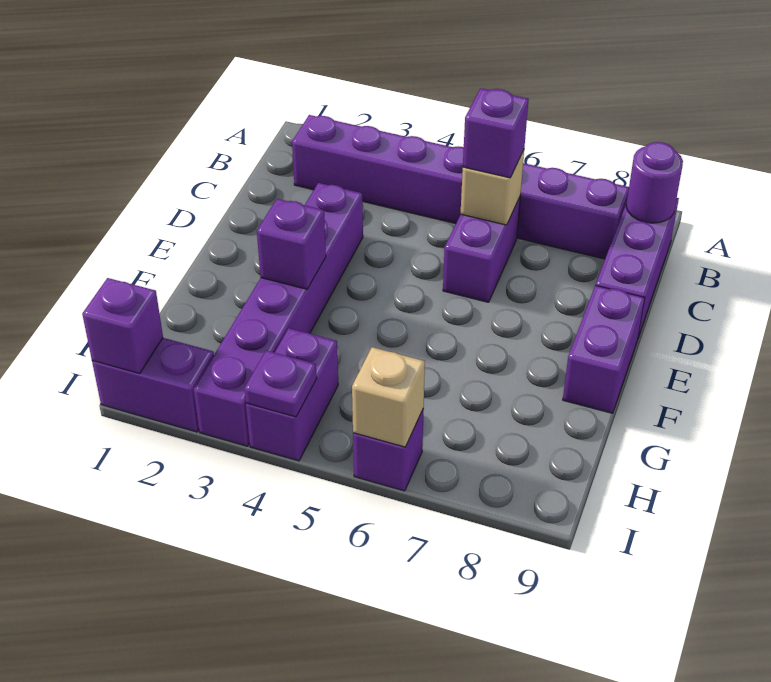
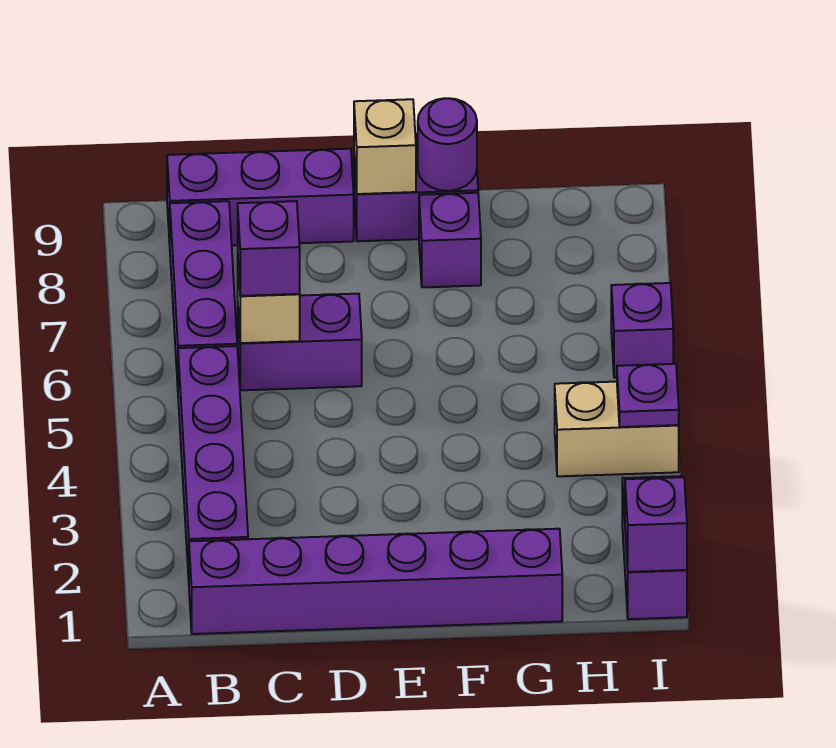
purple round brick B9 level 2 -> purple round brick F9 level 2
purple brick D3:I3 level 1 -> purple brick B1:G1 level 1
purple brick F3 level 2 -> purple brick F8 level 1
purple brick H4:I4 level 1 -> tan brick H4:I4 level 1
tan brick I6 level 2 -> tan brick E9 level 2

